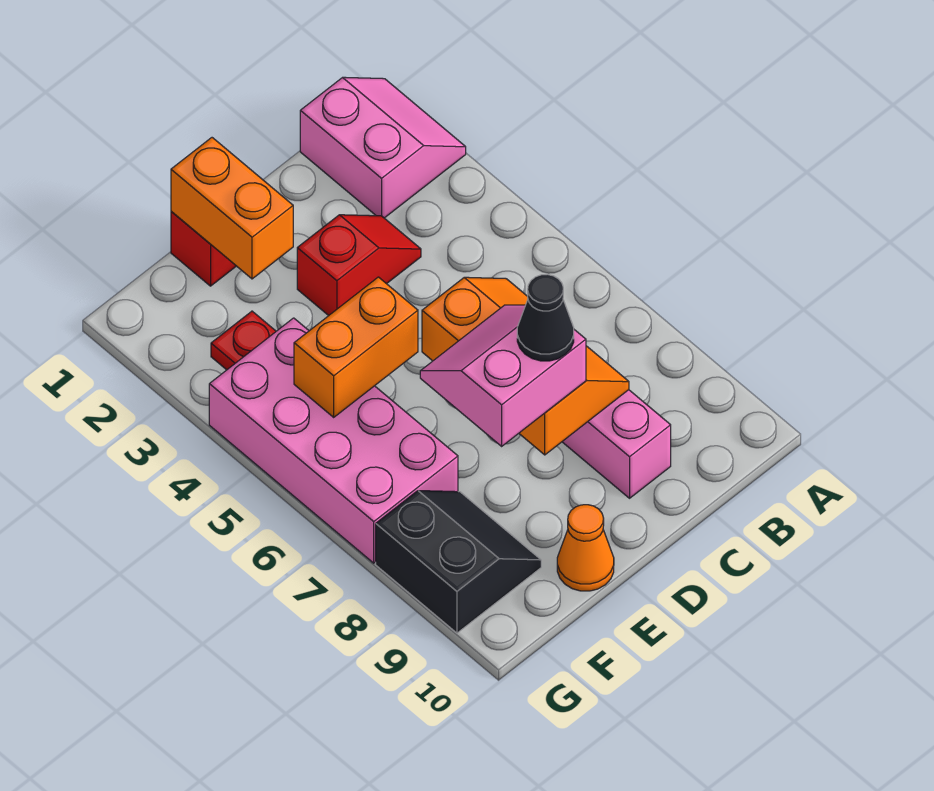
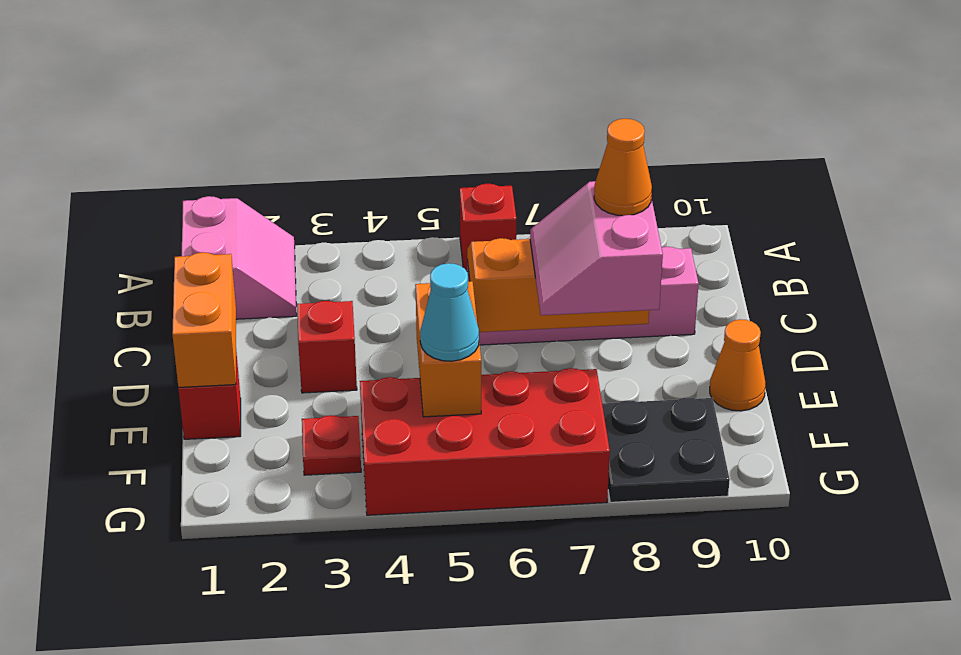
pink slope A1:B2 level 1 top B -> pink slope A1:B2 level 1 top 1
none -> red brick A6 level 1
black cone D8 level 4 -> orange cone D8 level 4
orange brick E1:E2 level 2 -> orange brick D1:E1 level 2
pink brick F4:G7 level 1 -> red brick F4:G7 level 1
none -> cyan cone F5 level 3
black slope F8:G9 level 1 top G -> black plate F8:G9 level 1

